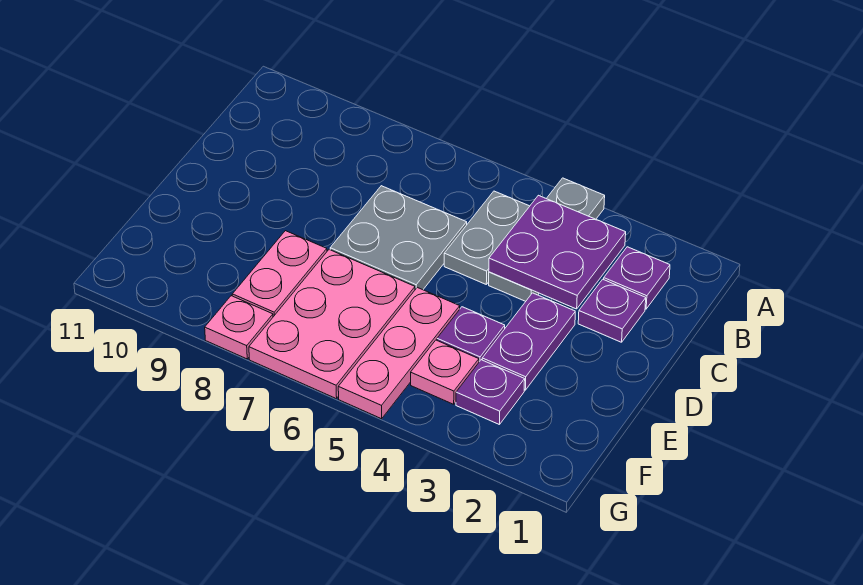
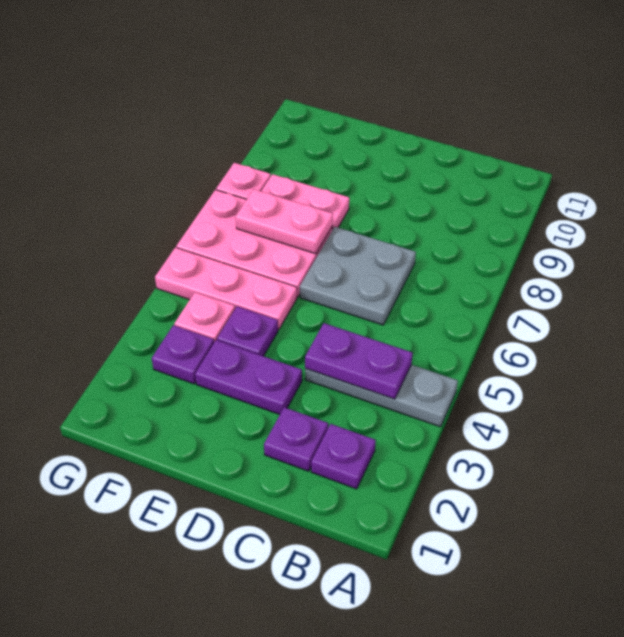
purple plate B3:C4 level 2 -> purple plate B4:C4 level 2
grey plate B5:C5 level 1 -> none
none -> pink plate E7:F7 level 2

